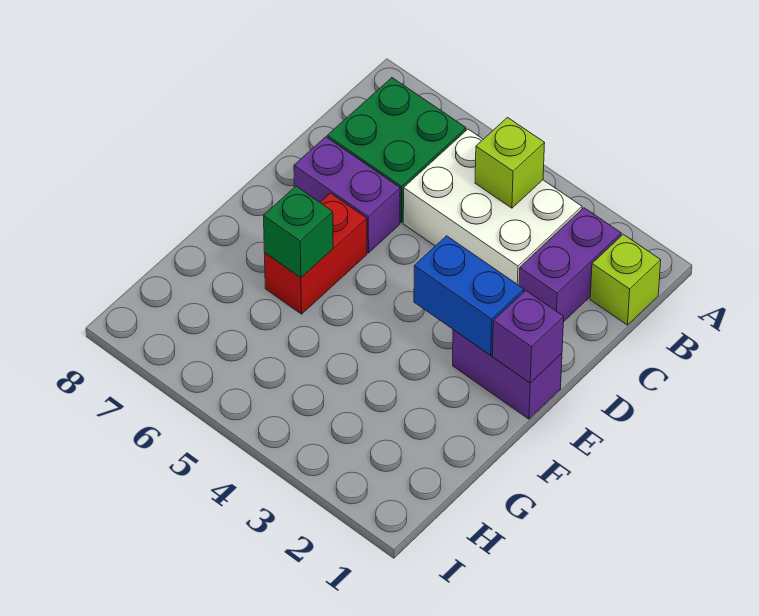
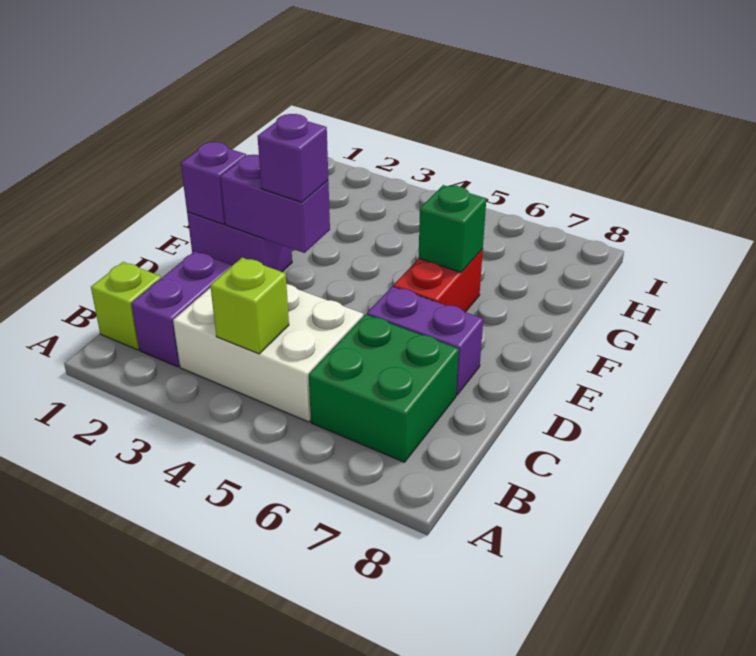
blue brick E2:E3 level 2 -> purple brick E2:E3 level 2
none -> purple brick E3 level 3

